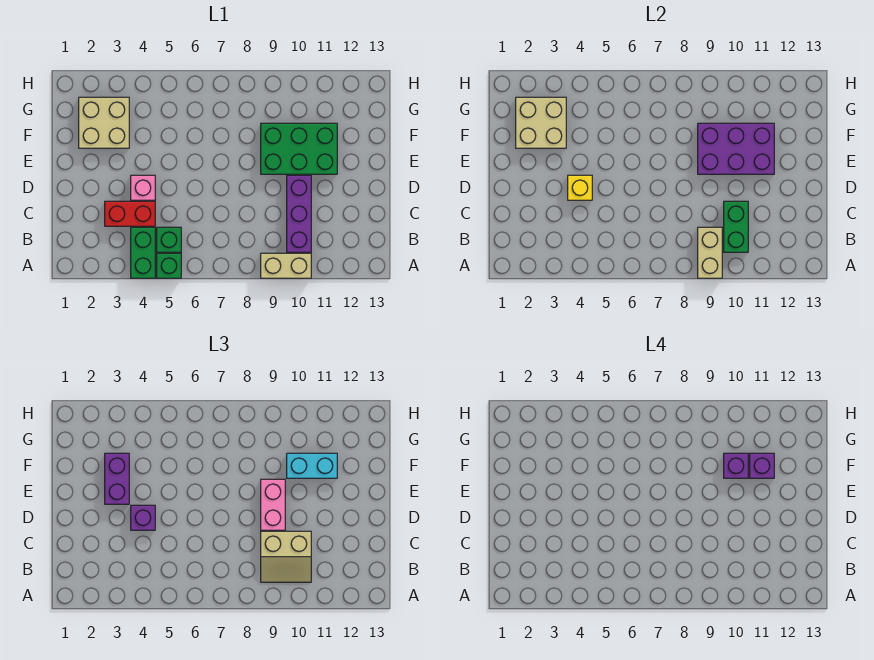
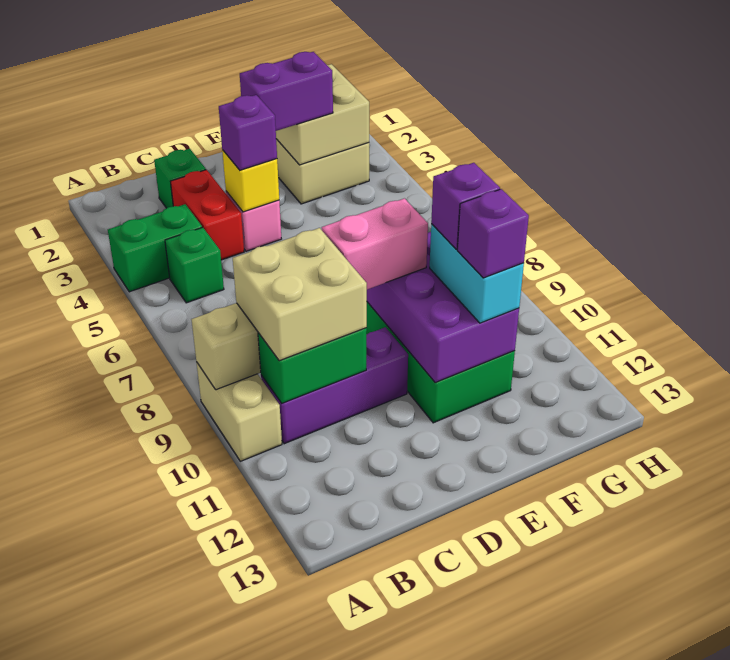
green brick A5 level 1 -> green brick C2 level 1
tan slope B9:C10 level 3 top C -> tan brick B9:C10 level 3

